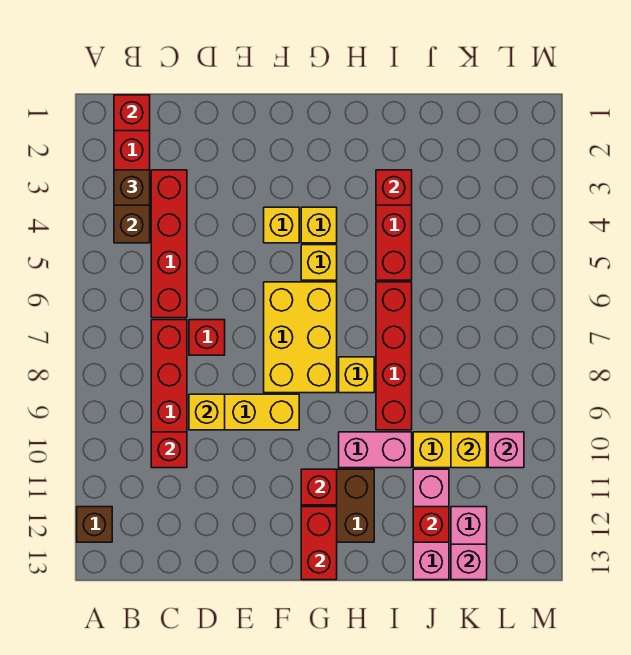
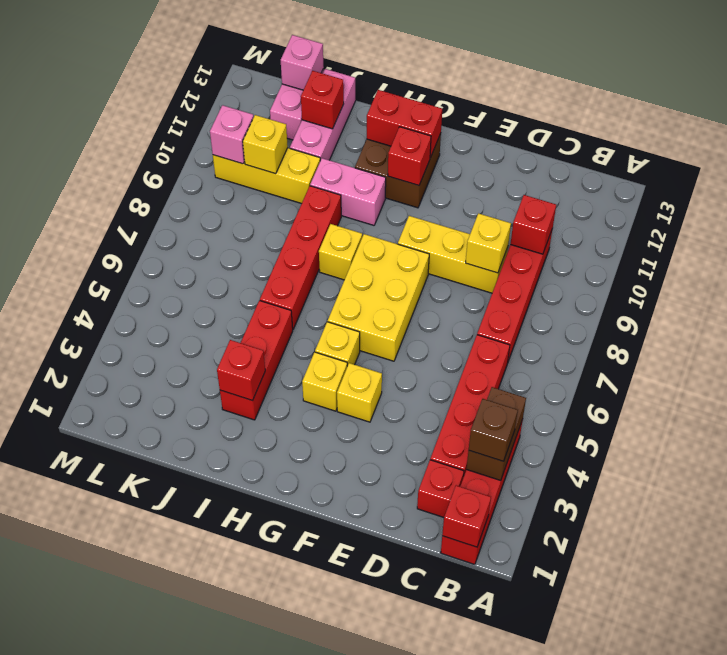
brown brick A12 level 1 -> none
red brick D7 level 1 -> red brick C2 level 1
red brick G12:G13 level 2 -> red brick G12:H12 level 2

